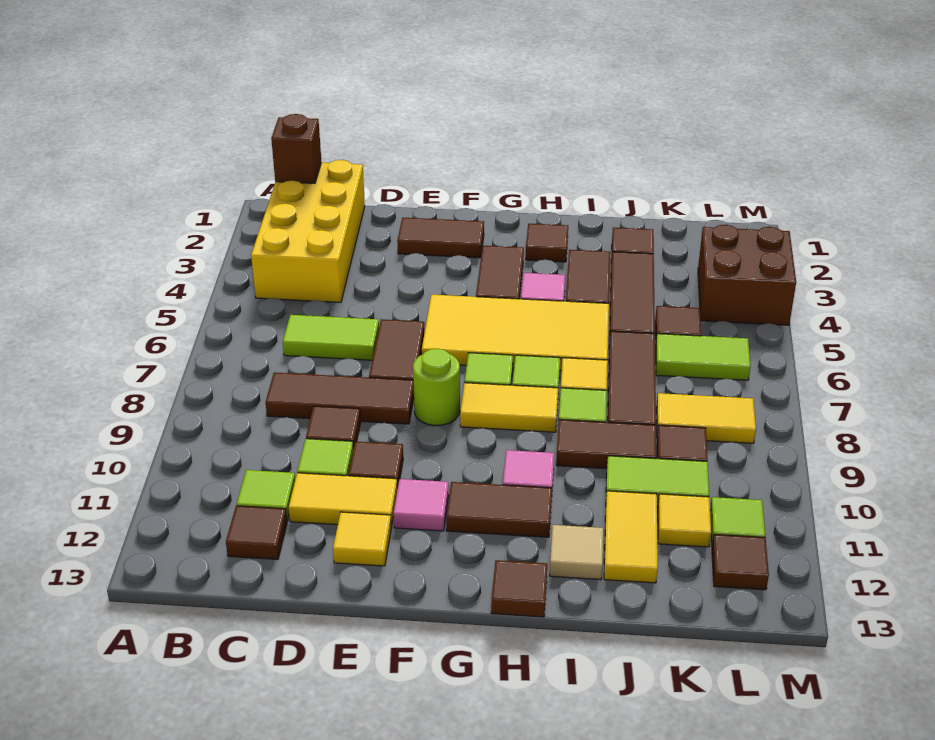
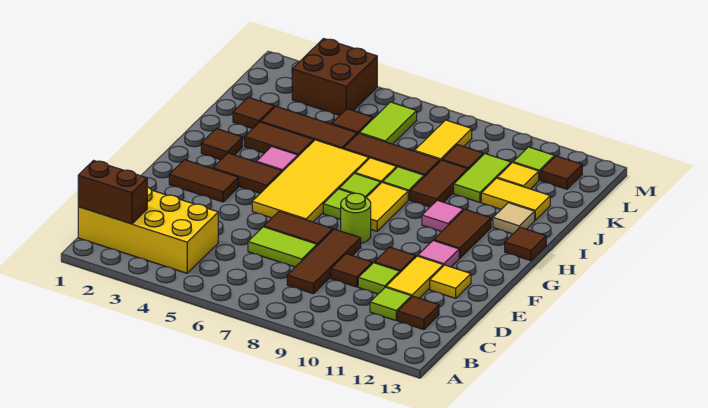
brown brick B1 level 2 -> brown brick B1:B2 level 2
lime tile C6:D6 level 1 -> lime tile D6:D7 level 1
brown tile E2:F2 level 1 -> brown tile F2:F3 level 1

